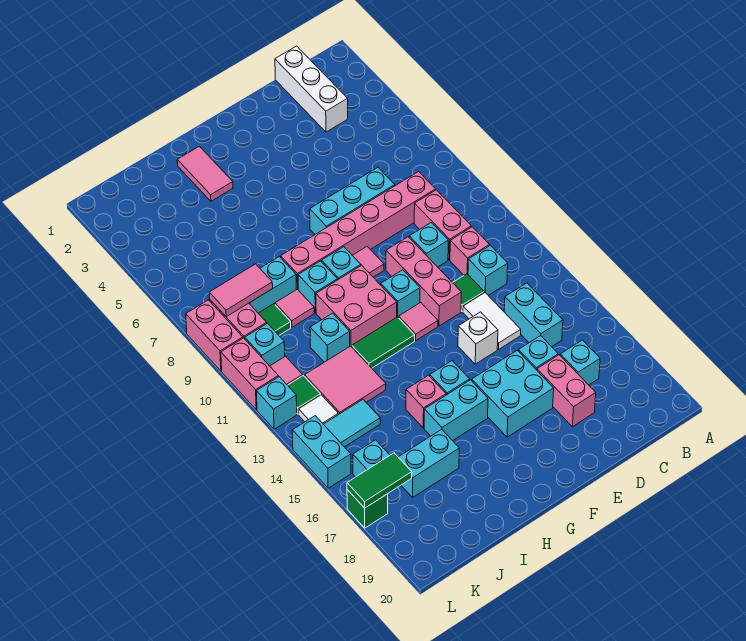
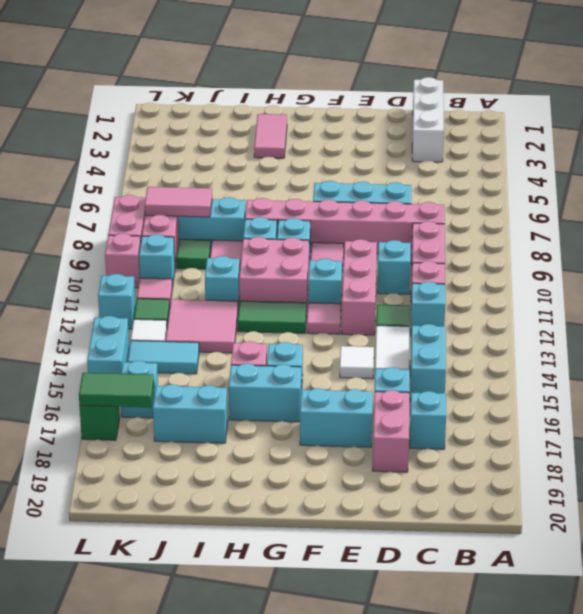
white brick E14 level 1 -> white tile E14 level 1
cyan brick E16:F17 level 1 -> cyan brick E17:F17 level 1
pink brick L10:L11 level 1 -> pink brick L10 level 1

